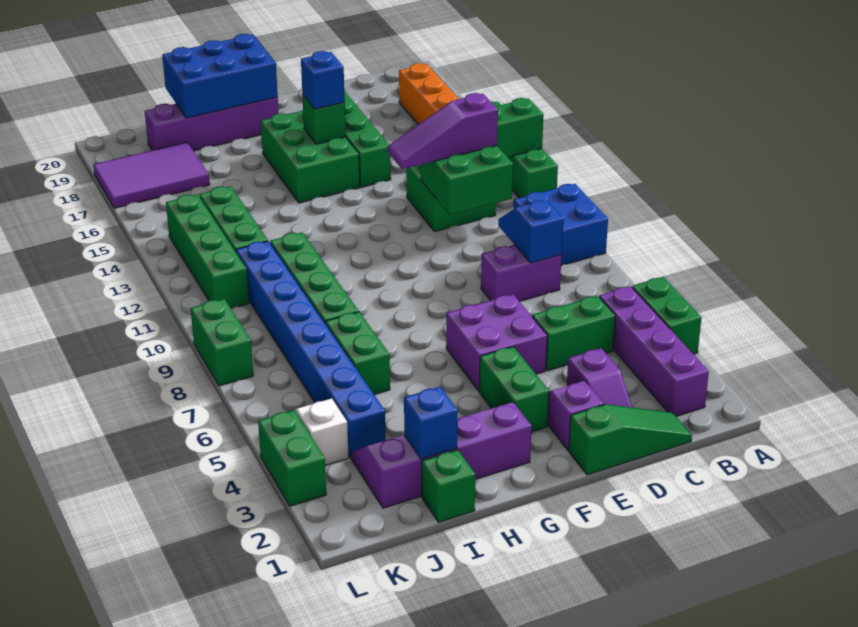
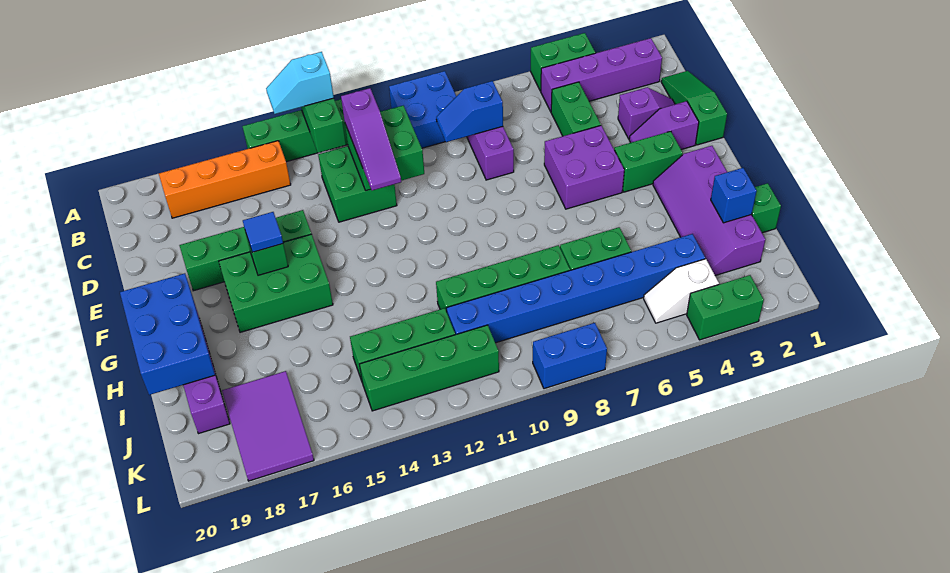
none -> cyan slope A13:A14 level 3 top 13
blue brick F16 level 3 -> blue tile F16 level 3
green brick L8:L9 level 1 -> blue brick L8:L9 level 1

